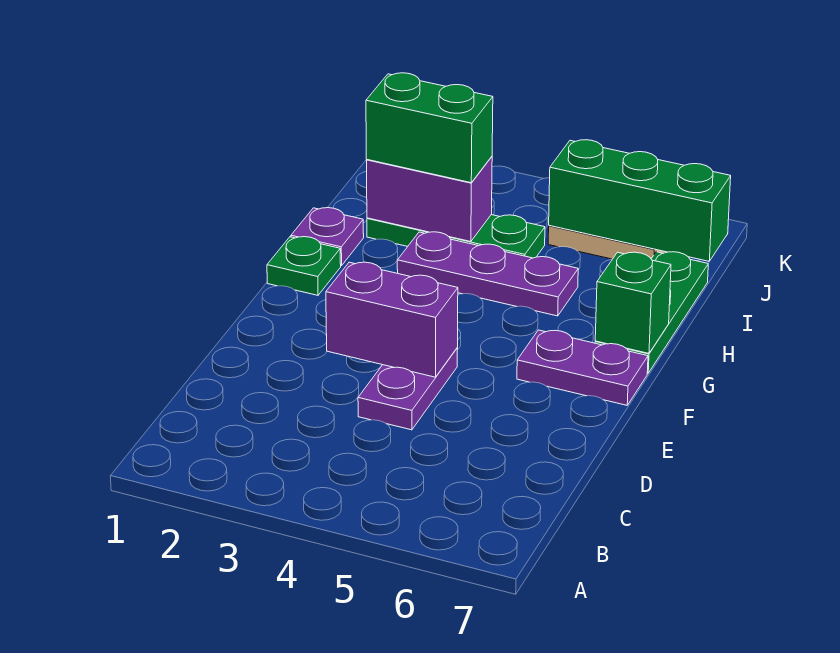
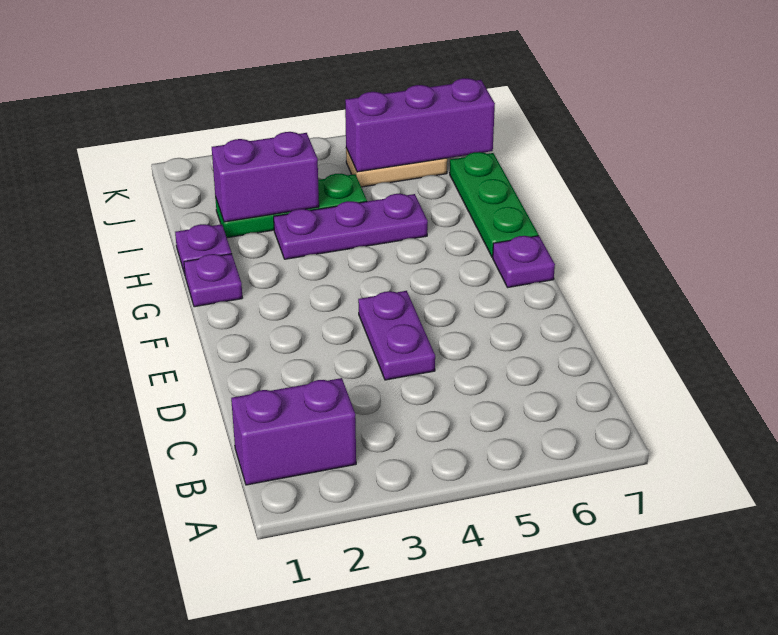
purple brick E3:E4 level 2 -> purple brick B1:B2 level 1
purple plate F6:F7 level 1 -> purple plate F7 level 1
green plate G1 level 1 -> purple plate G1 level 1
green brick G7 level 2 -> none
green brick I2:I3 level 3 -> none
green brick J5:J7 level 2 -> purple brick J5:J7 level 2

